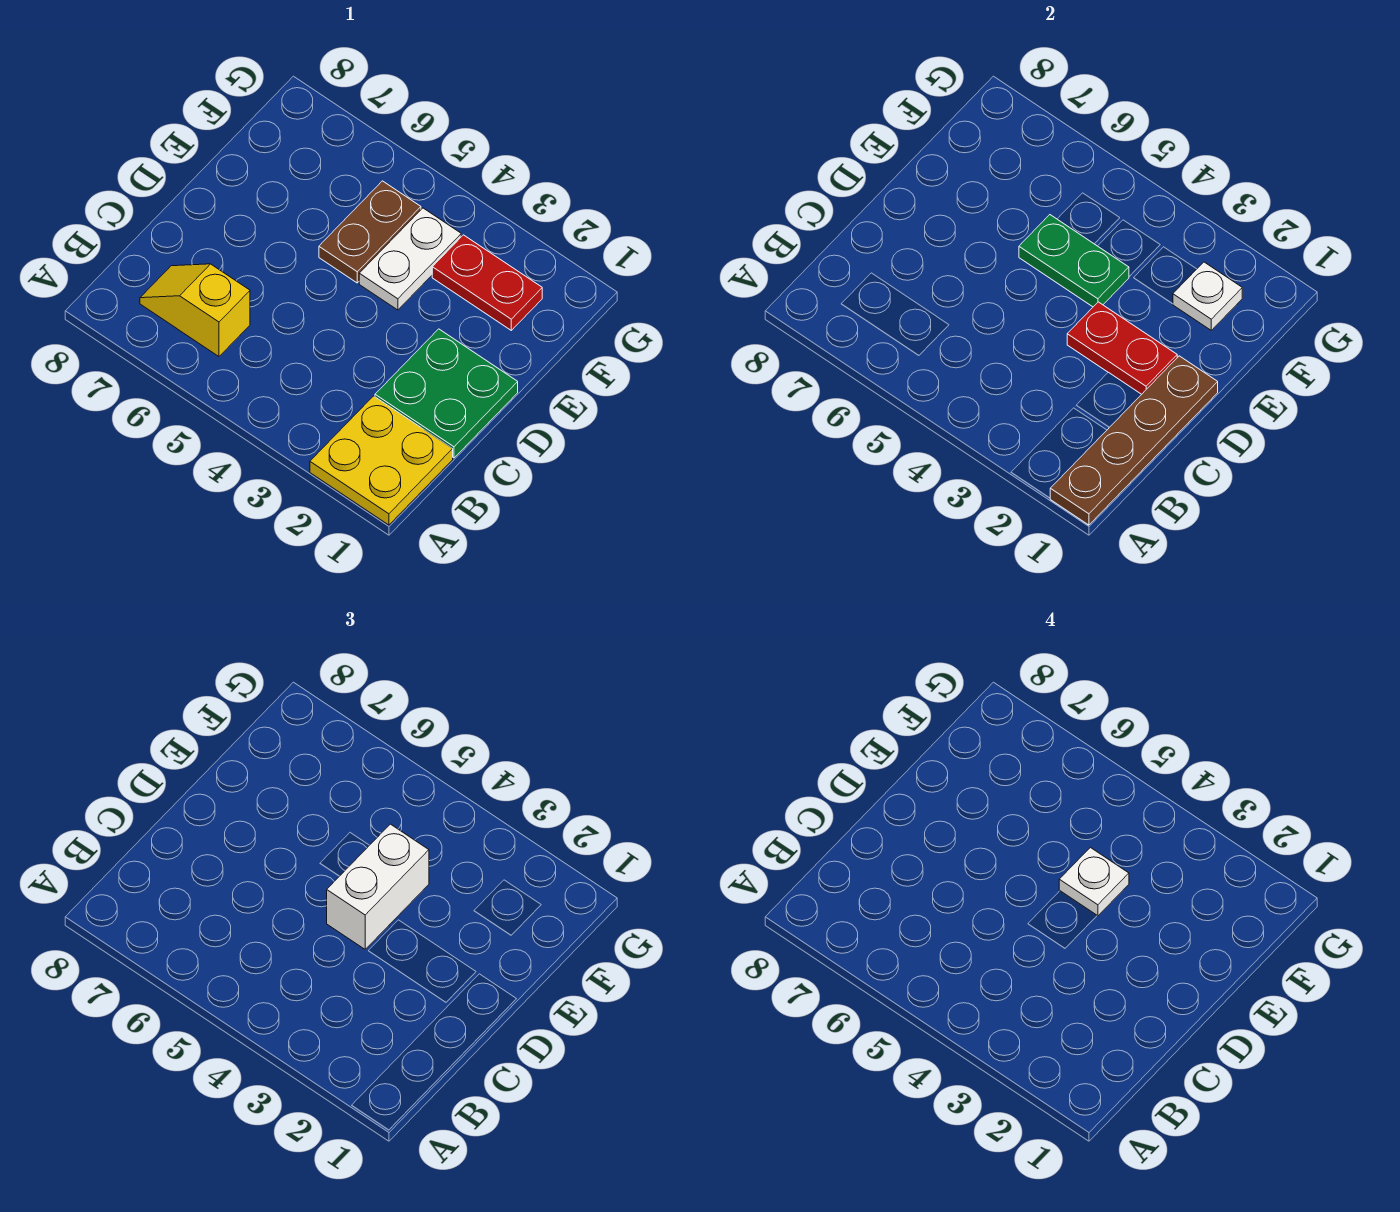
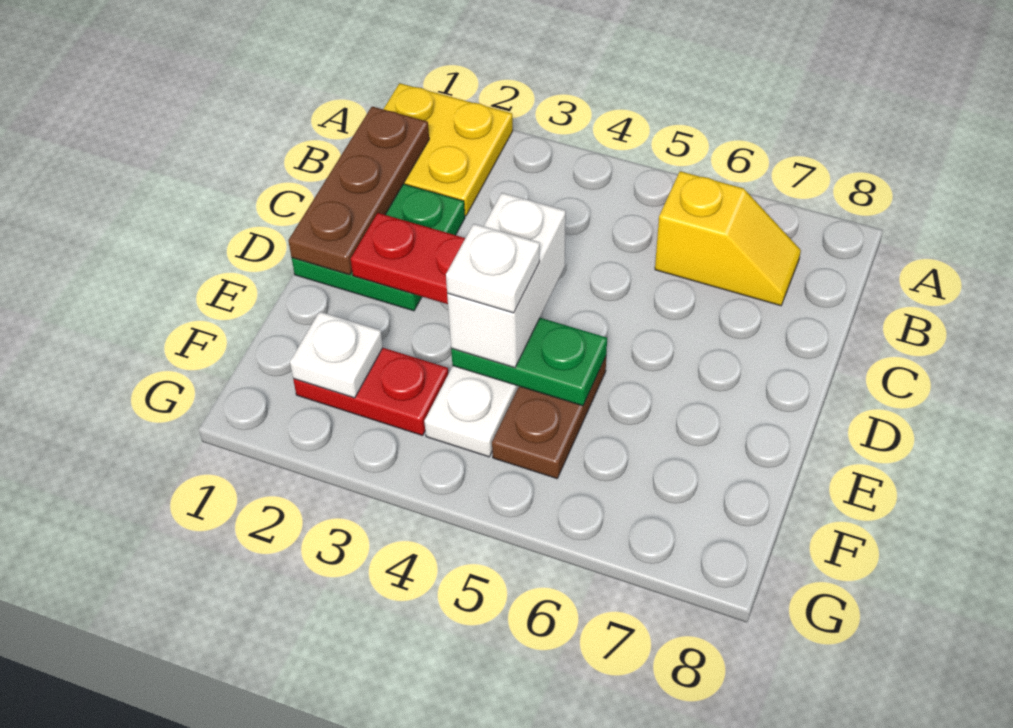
brown plate A1:D1 level 2 -> brown plate B1:D1 level 2

